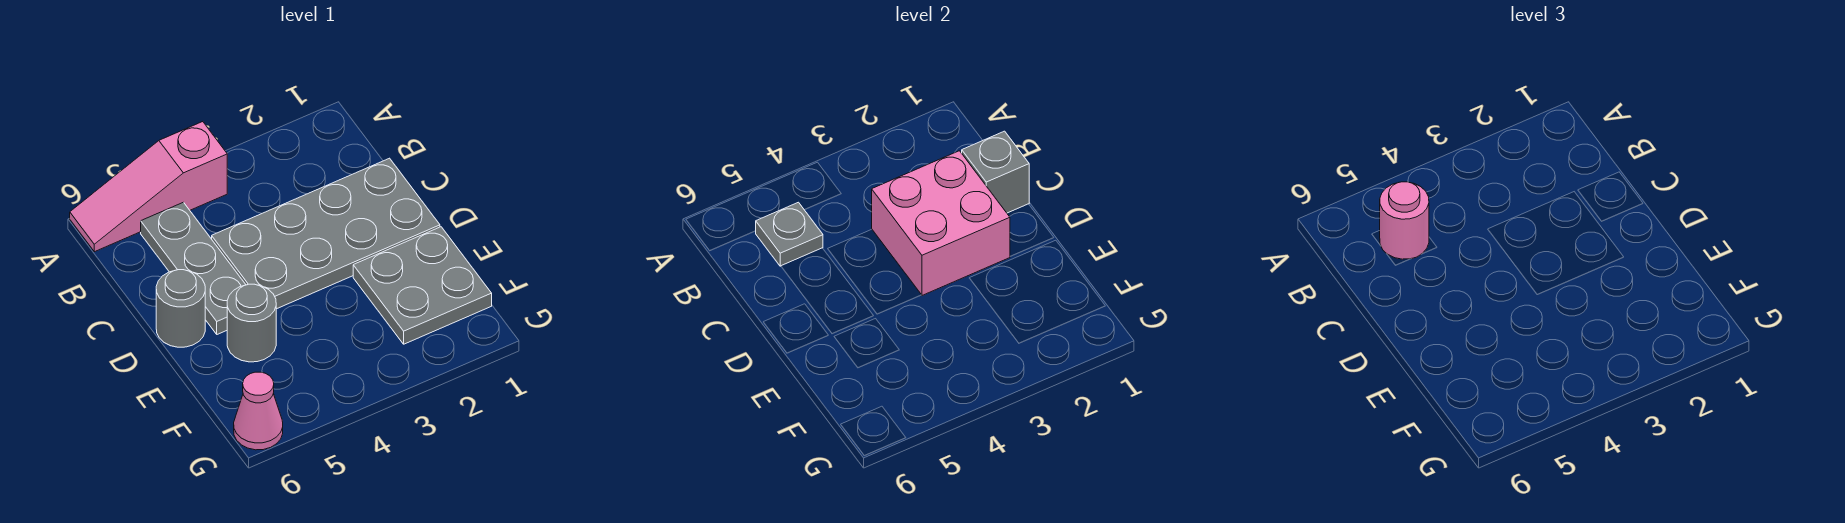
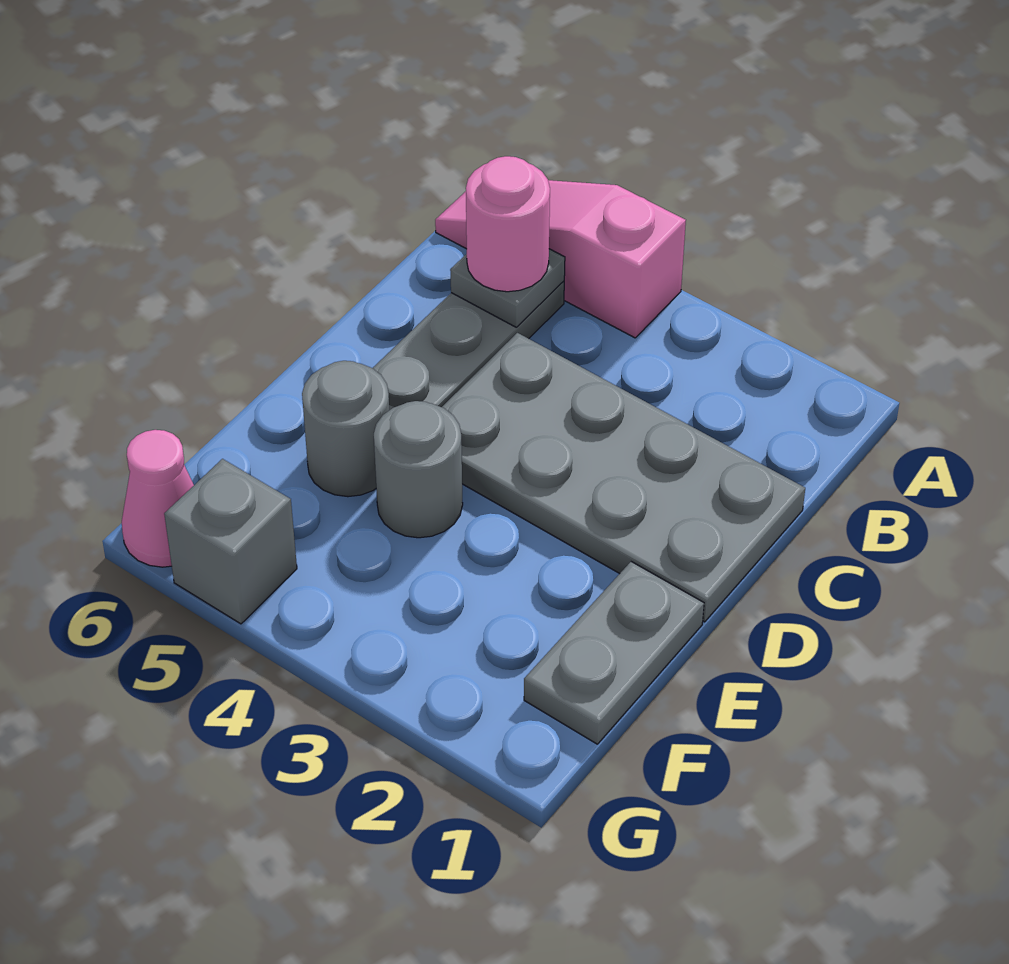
grey brick C1 level 2 -> grey brick G5 level 1
pink brick C2:D3 level 2 -> none
grey round brick D6 level 1 -> grey round brick E4 level 1
grey plate E1:F2 level 1 -> grey plate E1:F1 level 1

